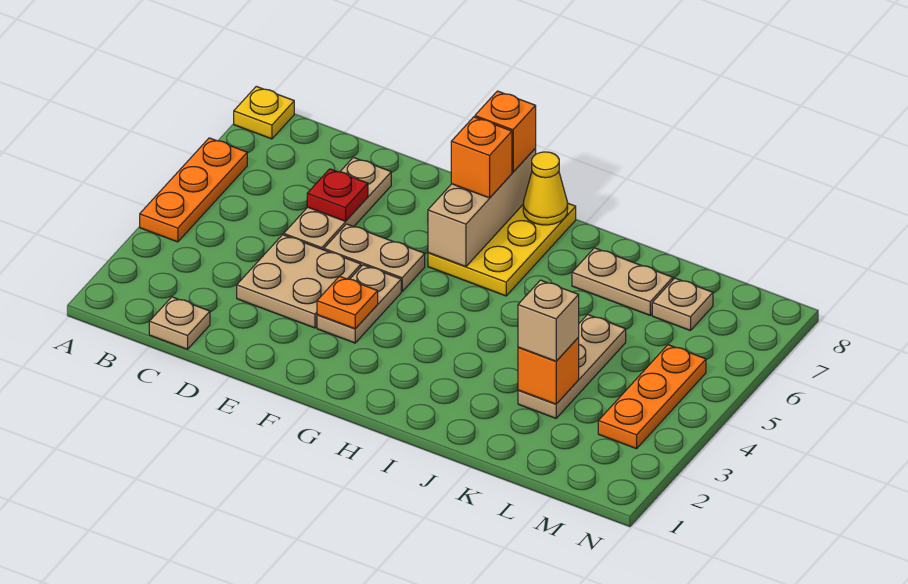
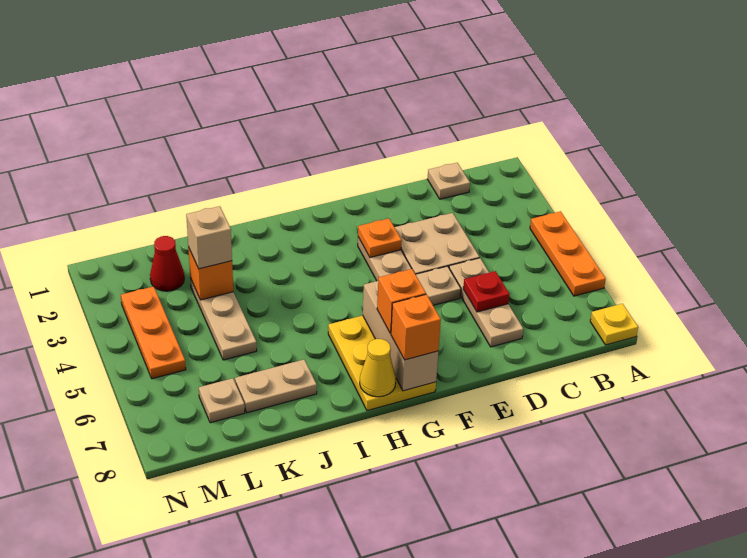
none -> red cone L2 level 1

